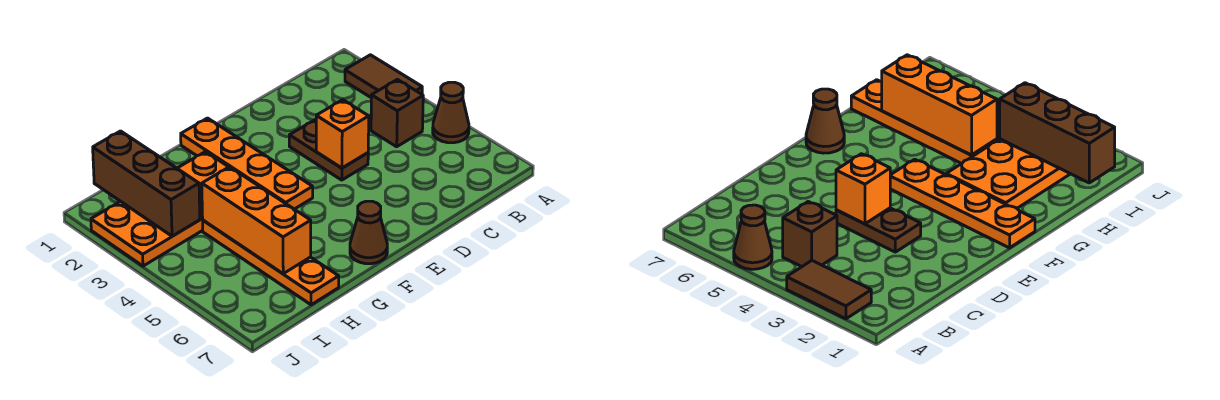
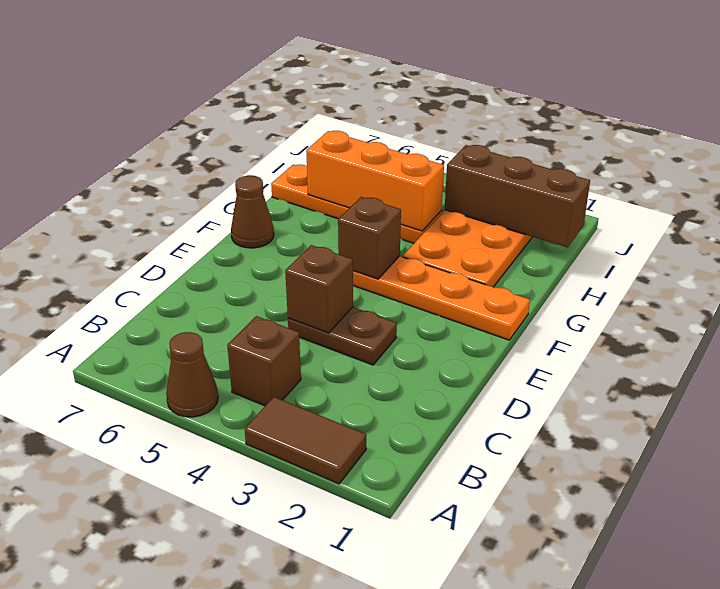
orange brick D4 level 2 -> brown brick D4 level 2
none -> brown brick F4 level 2

